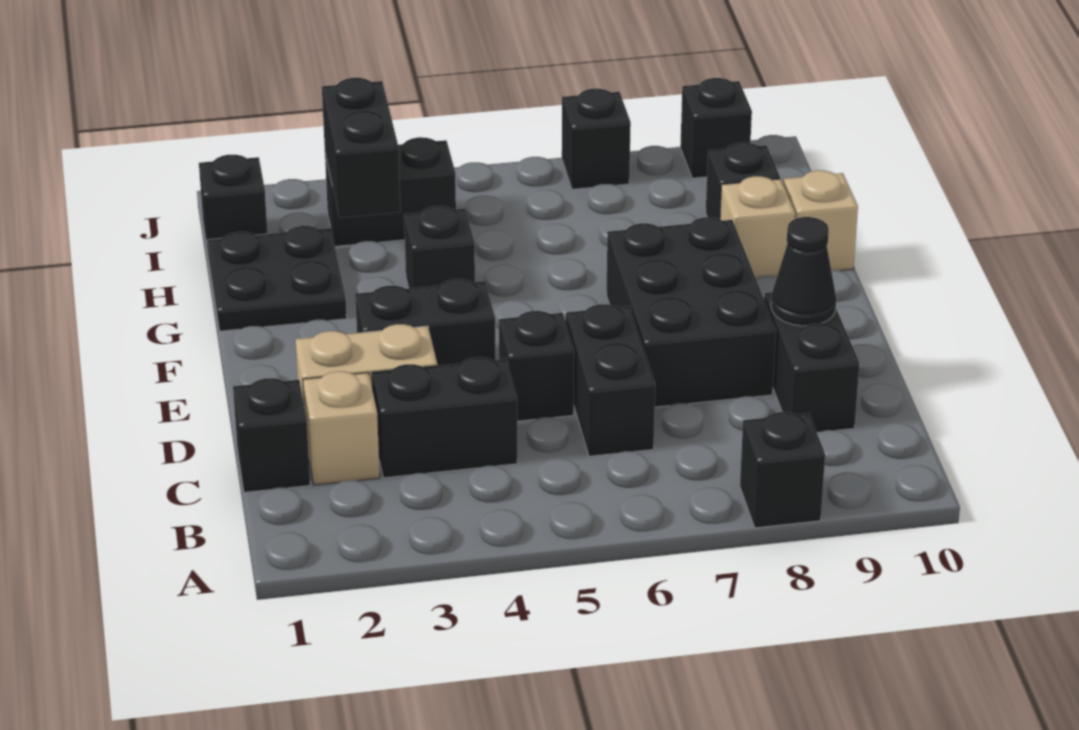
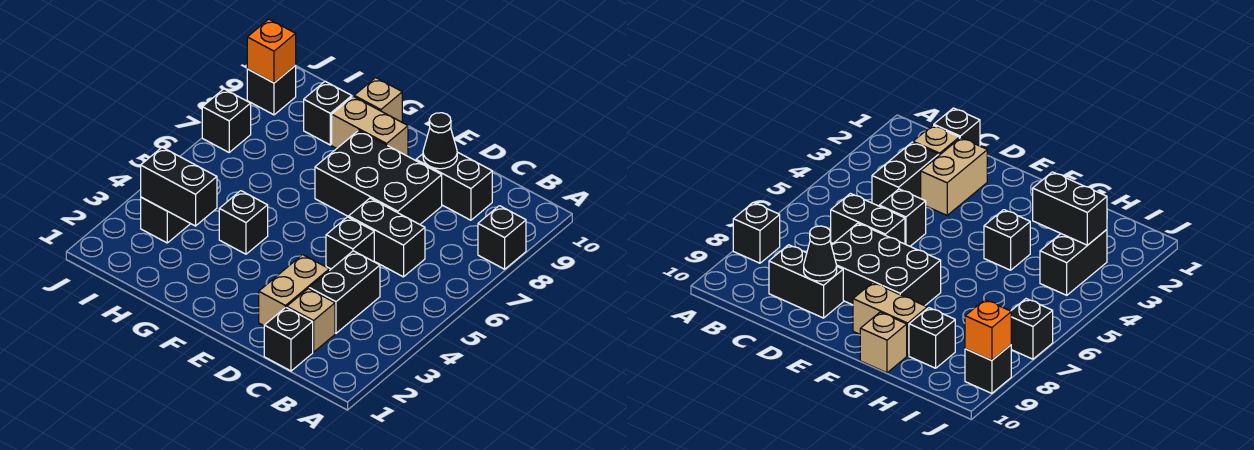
black brick E3:E4 level 1 -> none
black plate G1:H2 level 1 -> none
tan brick G9 level 1 -> tan brick F9:G9 level 1
black brick I1 level 1 -> none
none -> orange brick J9 level 2

